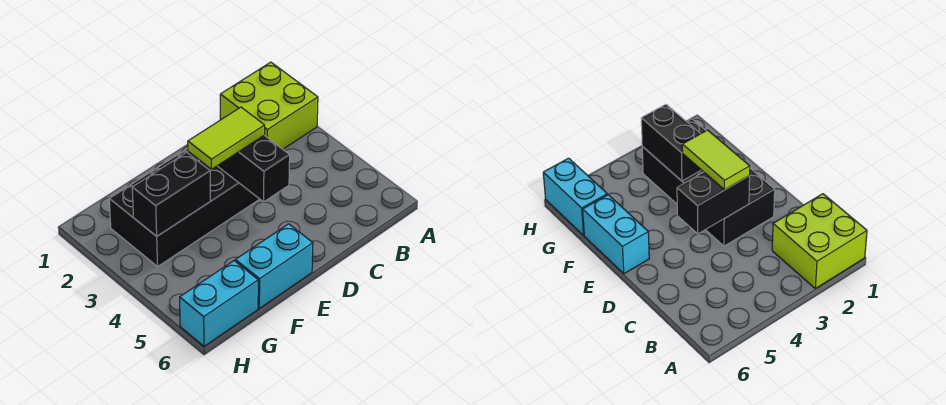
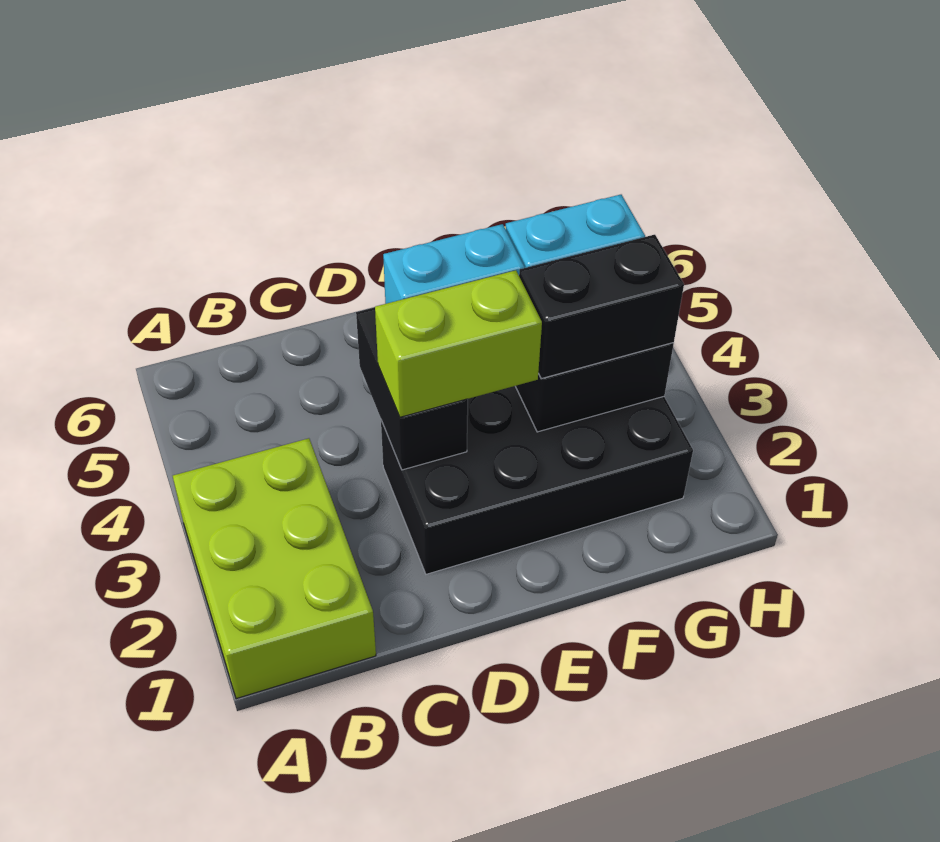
lime brick A1:B2 level 1 -> lime brick A1:B3 level 1
lime tile D3:E3 level 3 -> lime brick D3:E3 level 3
none -> black brick F3:G3 level 3

